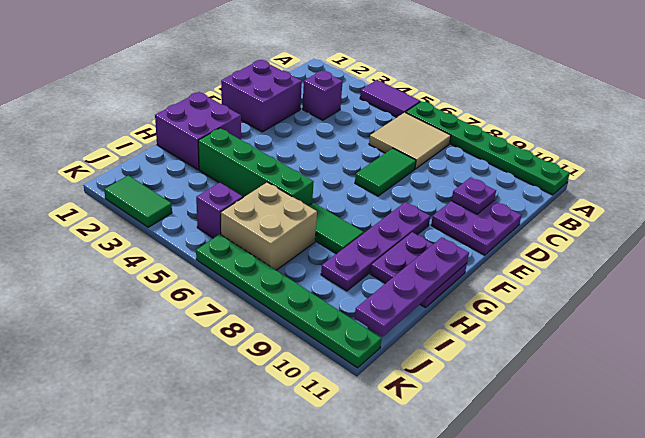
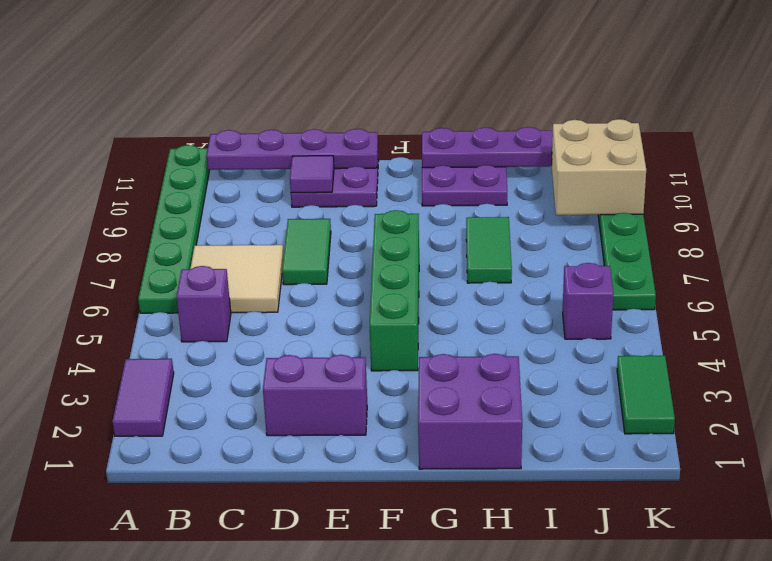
purple tile A4:A5 level 1 -> purple tile A2:A3 level 1
purple brick C3 level 1 -> purple brick B5 level 1
purple brick D1:E2 level 1 -> purple brick D2:E2 level 1
green tile D7:E7 level 1 -> green tile D7:D8 level 1
purple plate D10 level 2 -> purple tile D10 level 2
purple plate F9:I9 level 1 -> purple plate B11:E11 level 2
green brick H3:H6 level 1 -> green brick F4:F7 level 1
tan brick I6:J7 level 1 -> tan brick J9:K10 level 2

